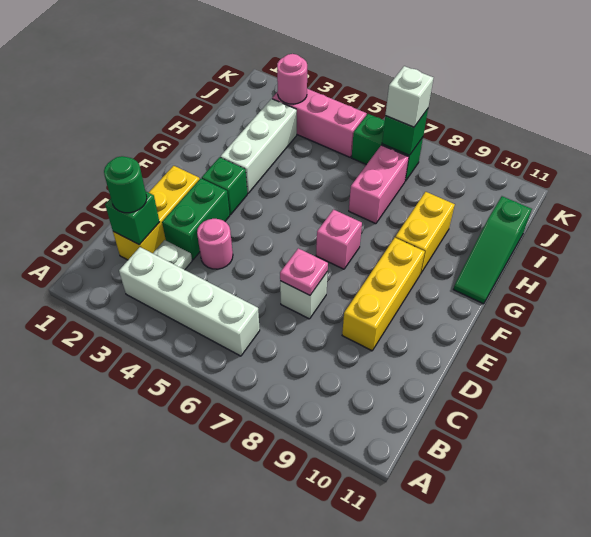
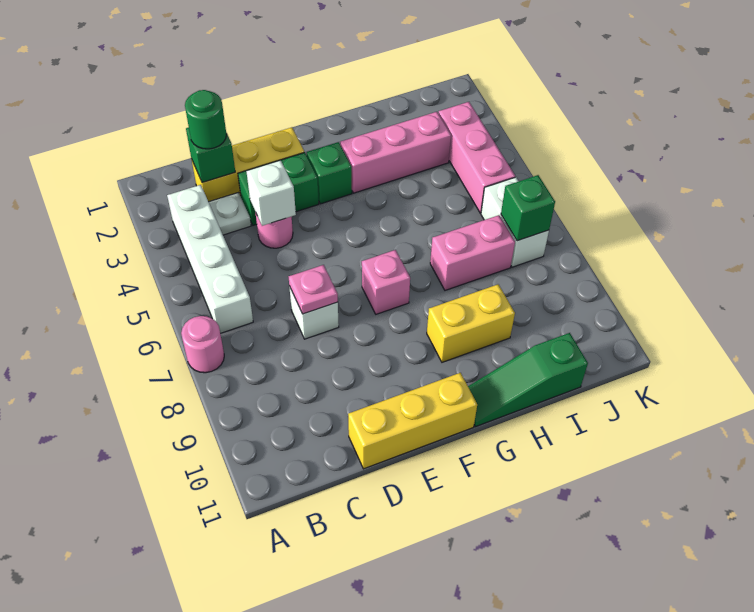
yellow brick D9:F9 level 1 -> yellow brick D11:F11 level 1
white brick G3:I3 level 1 -> pink brick G3:I3 level 1
pink round brick J3 level 2 -> pink round brick A7 level 1
green brick J6:J7 level 1 -> white brick J6:J7 level 1
white brick J7 level 3 -> white brick D4 level 2

